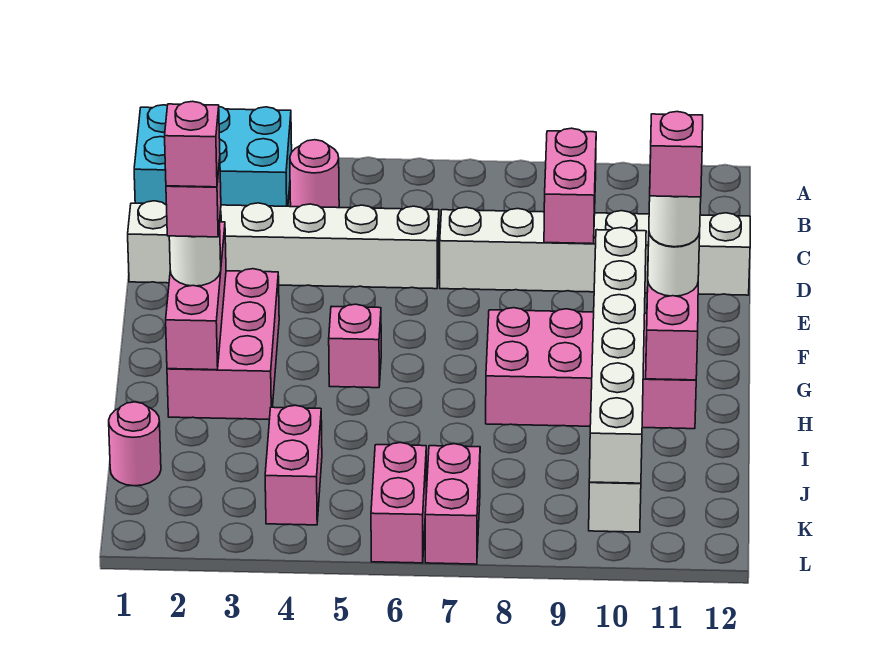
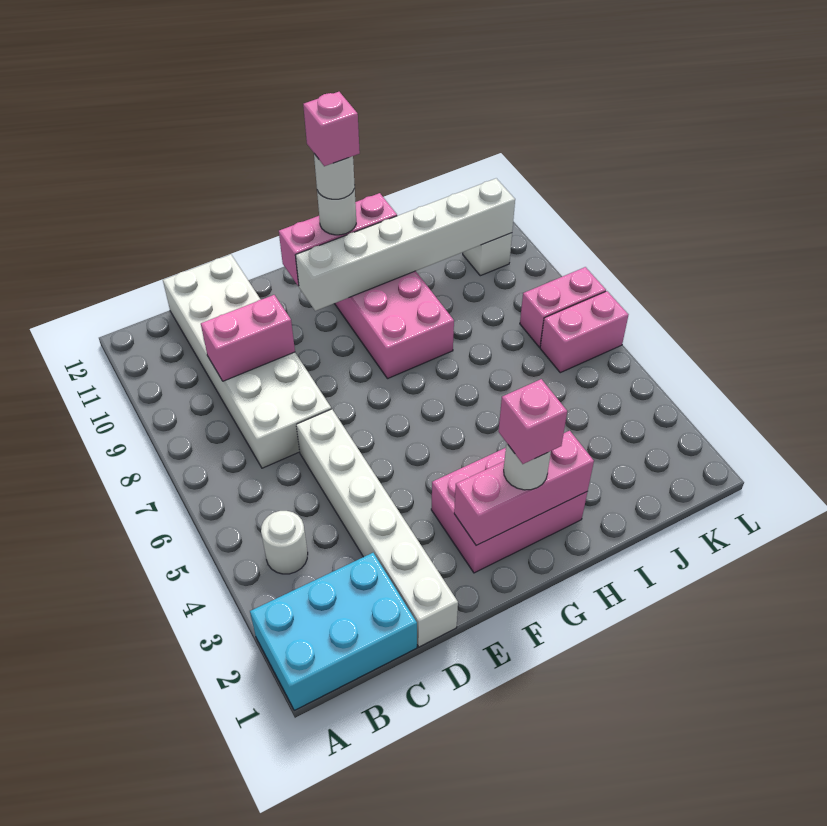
cyan brick A1:B3 level 1 -> cyan brick A1:C2 level 1
pink round brick B4 level 1 -> white round brick B4 level 1
white brick D7:D12 level 1 -> white brick C7:D12 level 1
pink brick G2 level 5 -> none
pink brick G5 level 1 -> none
pink round brick J1 level 1 -> none
pink brick J4:K4 level 1 -> none

